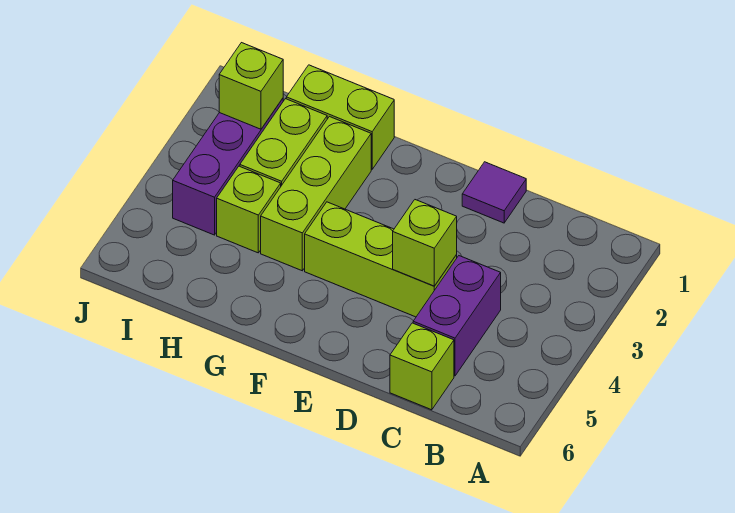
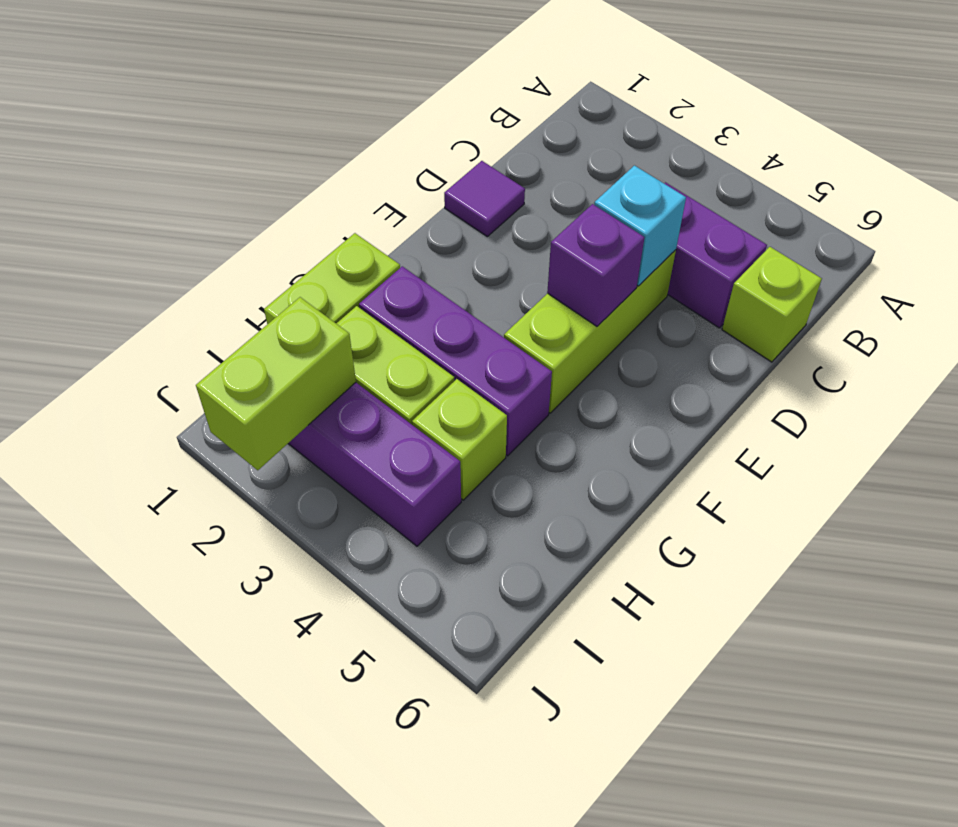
lime brick D4 level 2 -> cyan brick D4 level 2
none -> purple brick E4 level 2
lime brick G2:G4 level 1 -> purple brick G2:G4 level 1
lime brick I2 level 2 -> lime brick I2:J2 level 2

